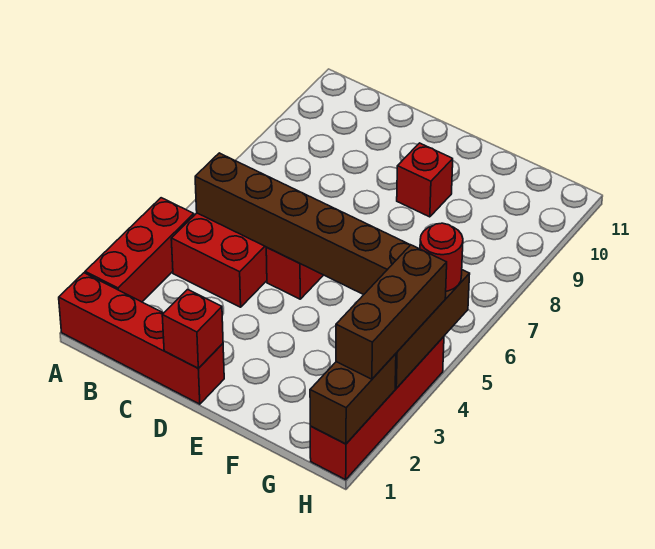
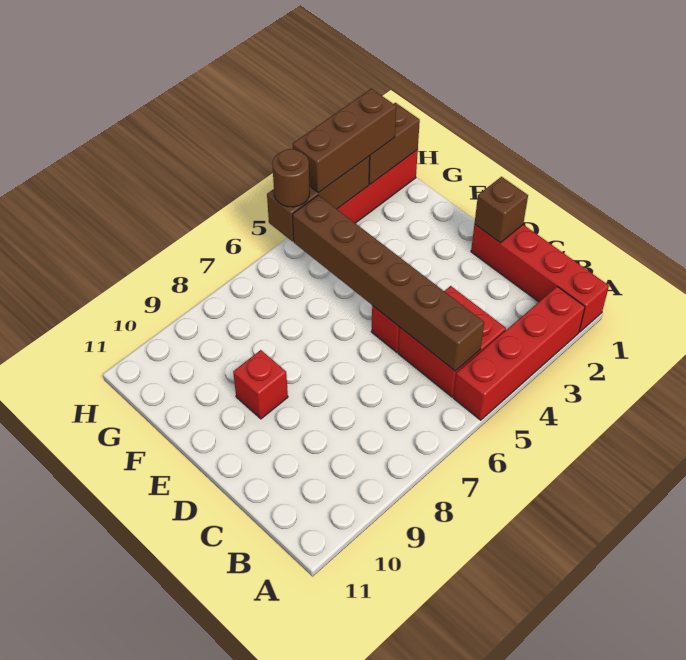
red brick A2:A4 level 1 -> red brick A2:A5 level 1
red brick D1 level 2 -> brown brick D1 level 2
red round brick H5 level 3 -> brown round brick H5 level 3

